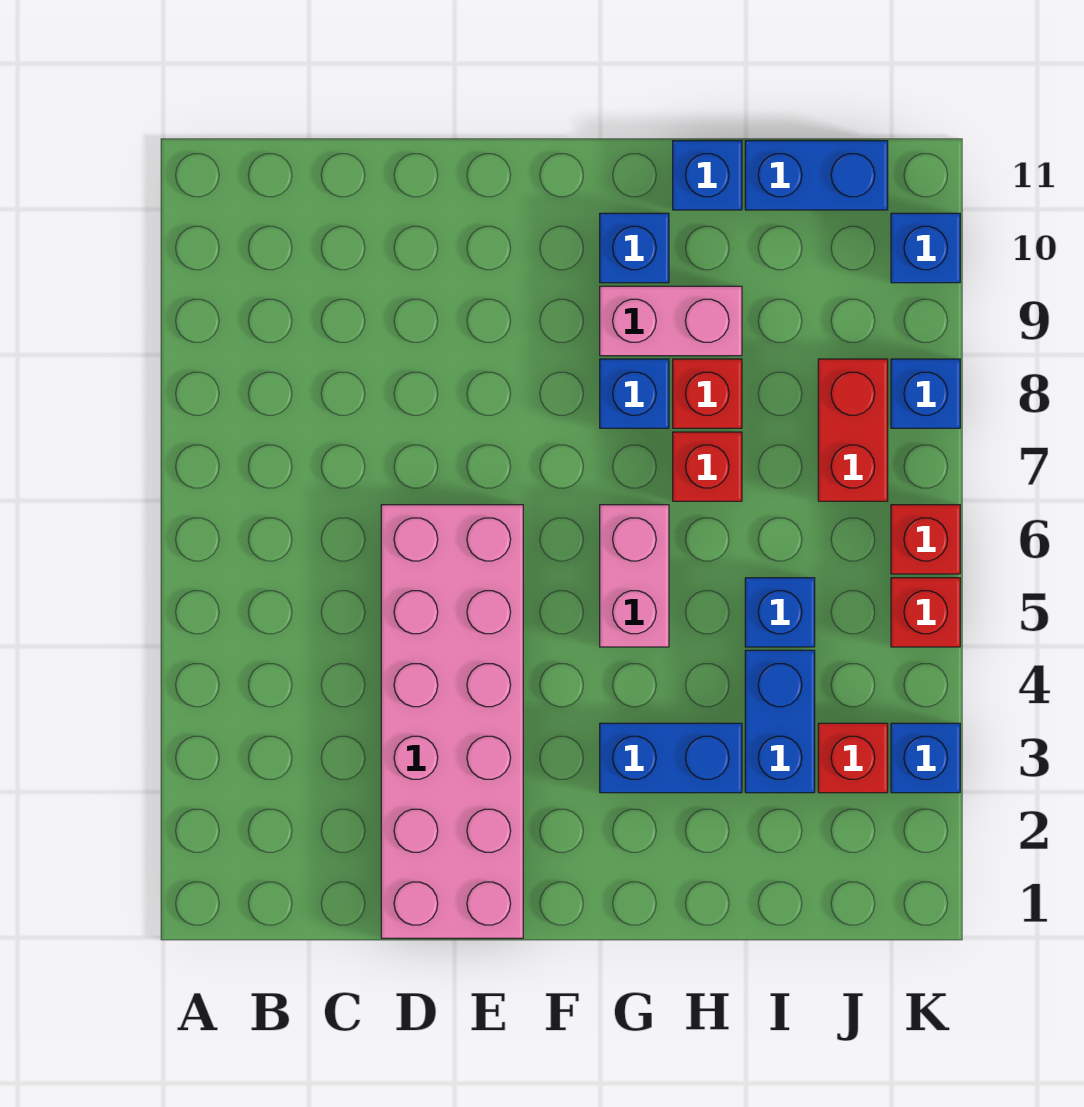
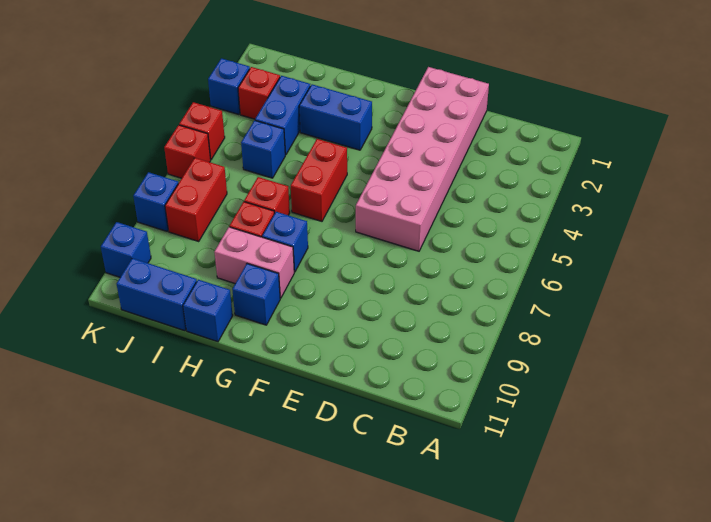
pink brick G5:G6 level 1 -> red brick G5:G6 level 1

